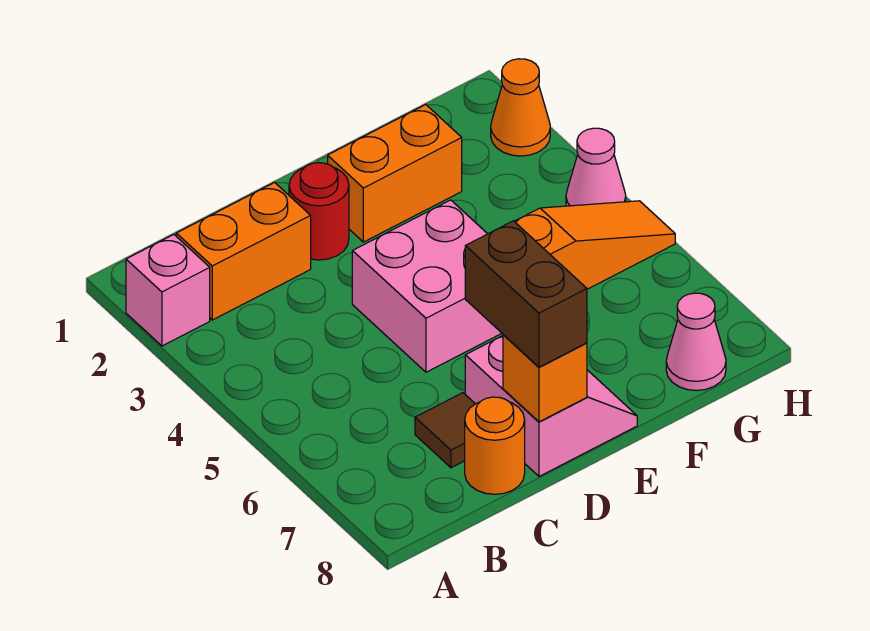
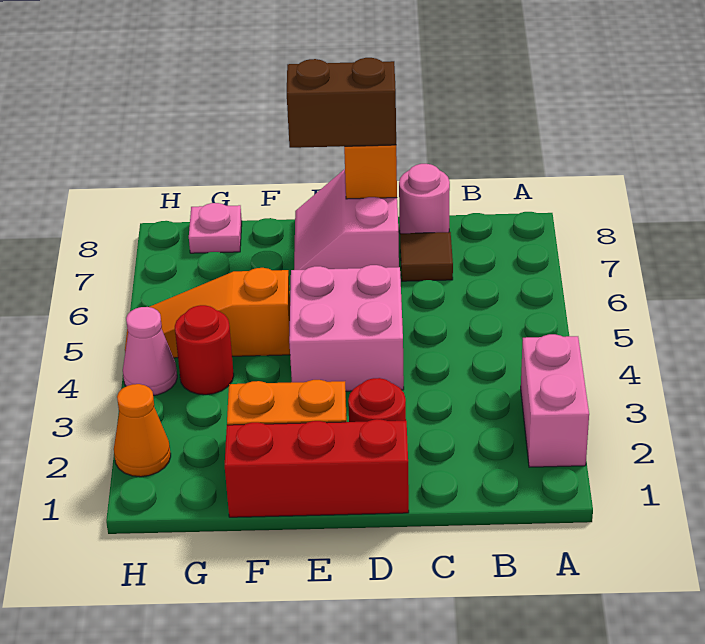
pink brick A2 level 1 -> pink brick A2:A3 level 1
orange brick B2:C2 level 1 -> none
orange round brick C8 level 1 -> pink round brick C8 level 1
none -> red brick D1:F1 level 1
brown brick D7:D8 level 3 -> brown brick D8:E8 level 3
none -> red round brick G4 level 1
pink cone G8 level 1 -> pink plate G8 level 1

